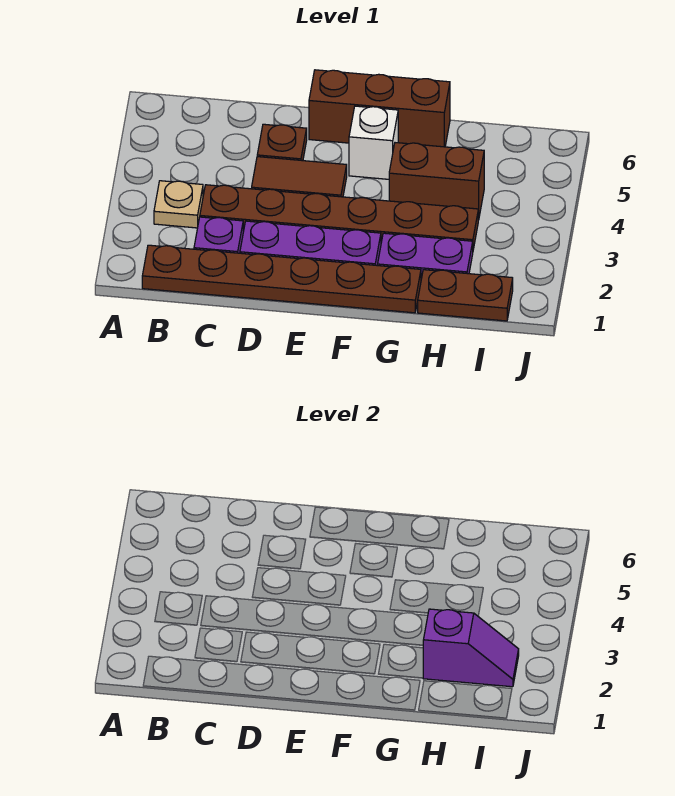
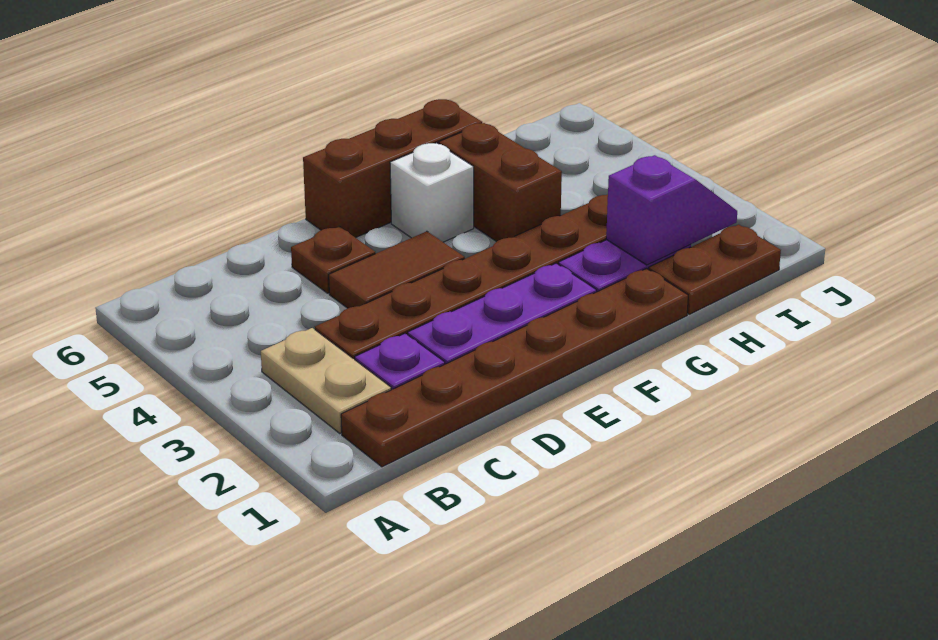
tan plate B3 level 1 -> tan plate B2:B3 level 1
brown brick G4:H4 level 1 -> brown brick G4:G5 level 1

